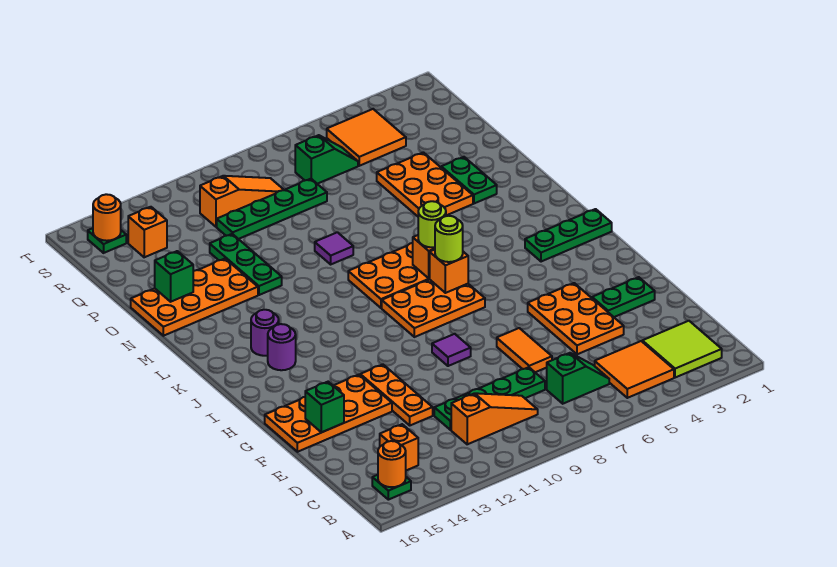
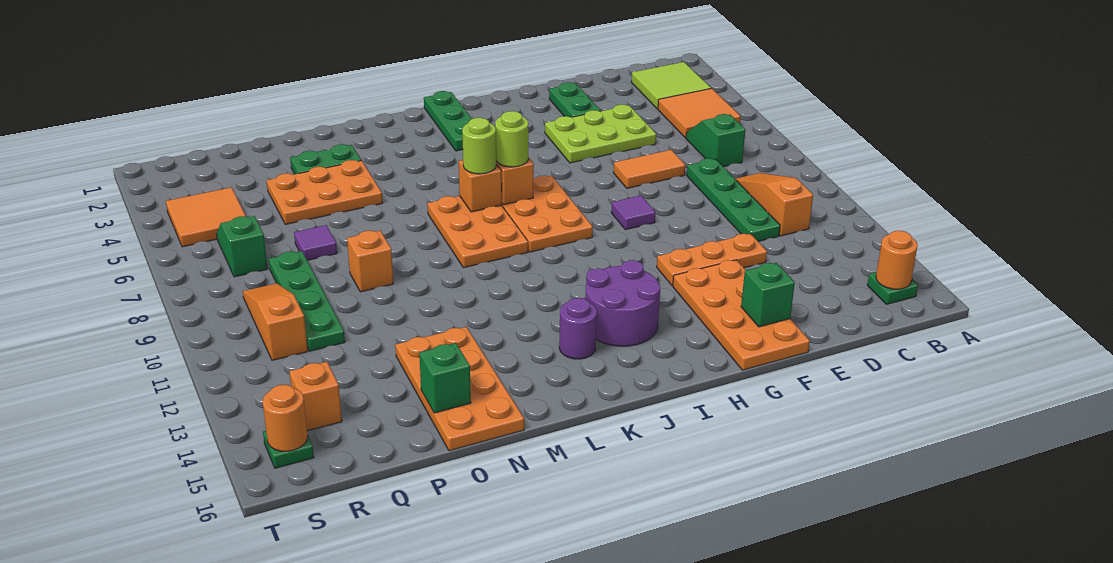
orange brick C14 level 1 -> orange brick O9 level 1
orange plate E4:G5 level 1 -> lime plate E4:G5 level 1
purple round brick J14 level 1 -> purple round brick I13:J14 level 1
purple tile N9 level 1 -> purple tile P7 level 1
green plate N12:P12 level 1 -> none

